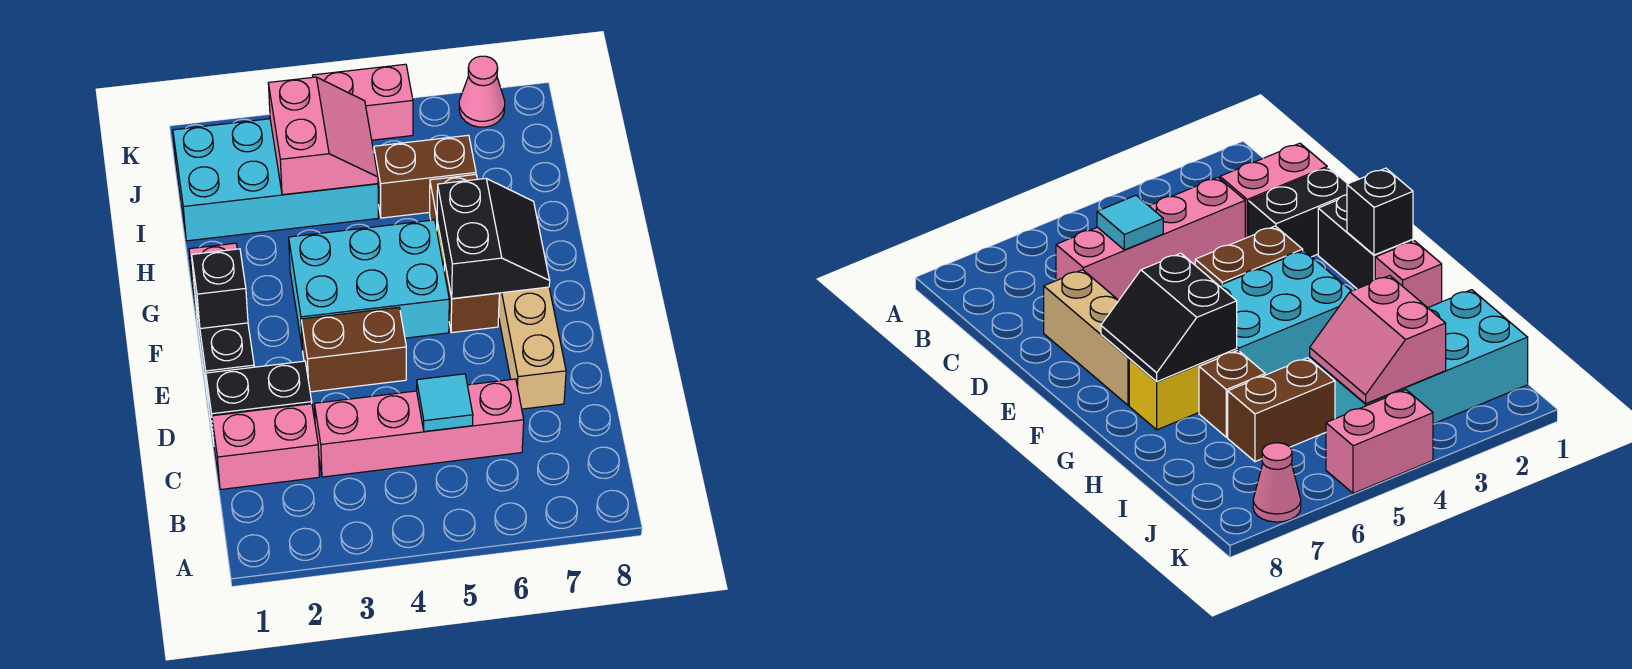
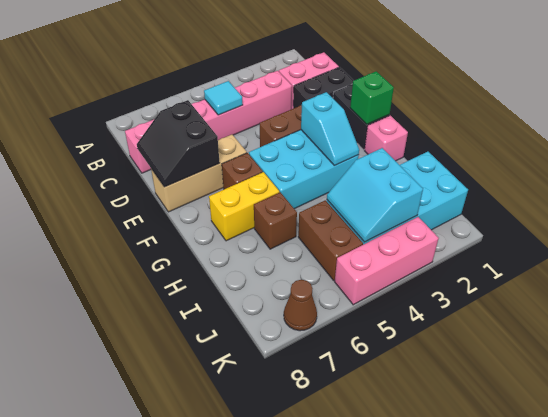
pink brick C3:C6 level 1 -> pink brick C3:C8 level 1
tan brick D7:F7 level 1 -> tan brick E6:E8 level 1
black brick F1 level 2 -> green brick F1 level 2
none -> cyan slope F3:G3 level 2 top F
black slope F6:G7 level 2 top 6 -> black slope D7:E8 level 2 top 7
pink slope I3:J4 level 2 top 3 -> cyan slope I3:J4 level 2 top 3
brown brick I5:I6 level 1 -> brown brick I5:J5 level 1
pink brick K4:K5 level 1 -> pink brick K3:K5 level 1
pink cone K7 level 1 -> brown cone K7 level 1

